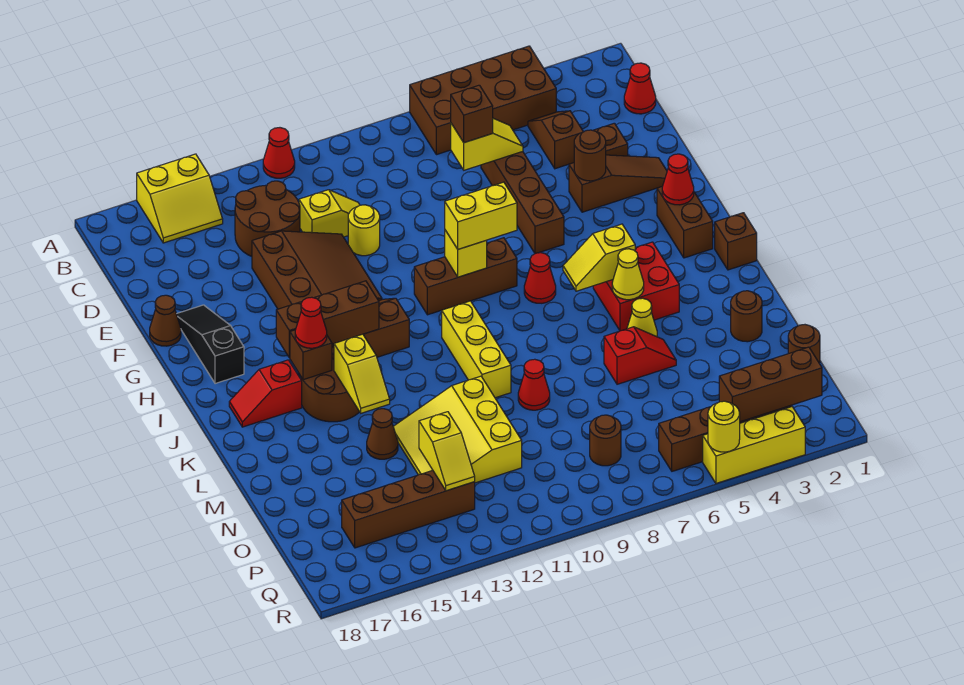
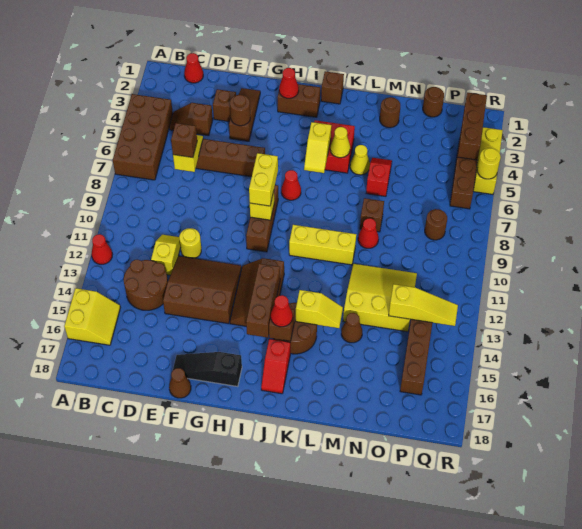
none -> brown brick M8 level 1
yellow slope M11:O13 level 1 top 11 -> yellow slope M11:O13 level 1 top 13
yellow slope O13:P13 level 2 top O -> yellow slope O13:Q13 level 2 top O

